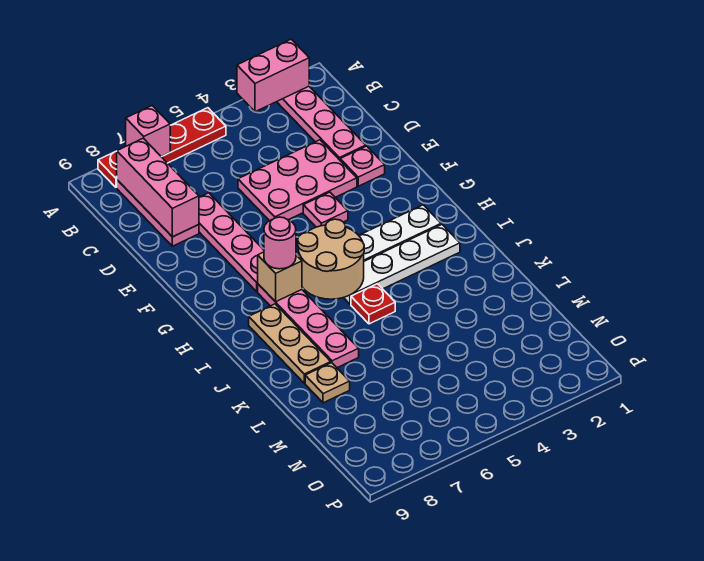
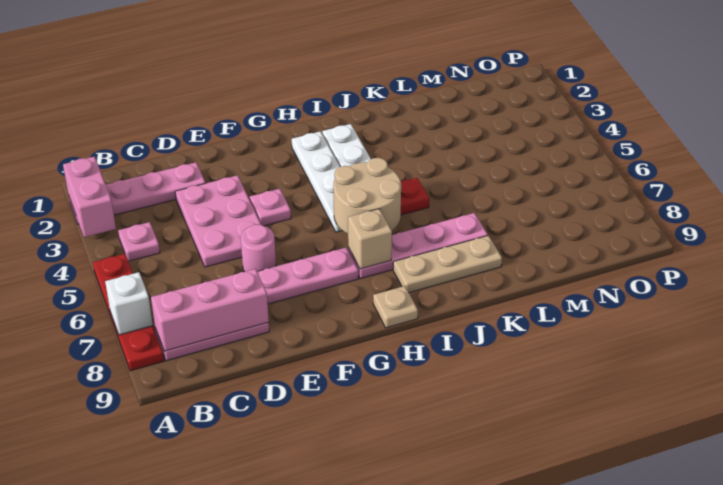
pink brick A7 level 2 -> white brick A7 level 2
pink plate E2 level 1 -> pink plate B4 level 1
pink round brick H7 level 3 -> pink round brick E6 level 1
tan plate L8 level 1 -> tan plate H9 level 1

